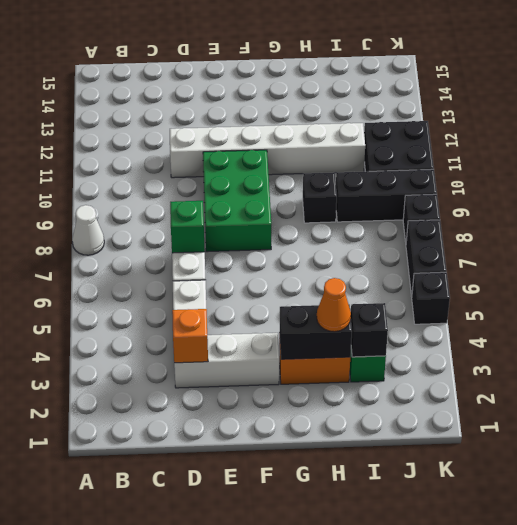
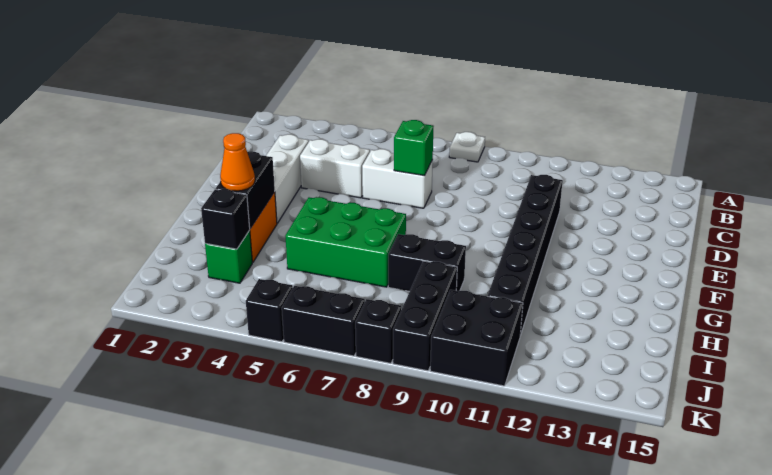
white cone A8 level 1 -> white plate A8 level 1
orange brick D3 level 2 -> none
white brick D11:I11 level 1 -> black brick D11:I11 level 1
green brick E8:F10 level 1 -> green brick G5:H7 level 1
black brick H9 level 1 -> black brick H8:H9 level 1

